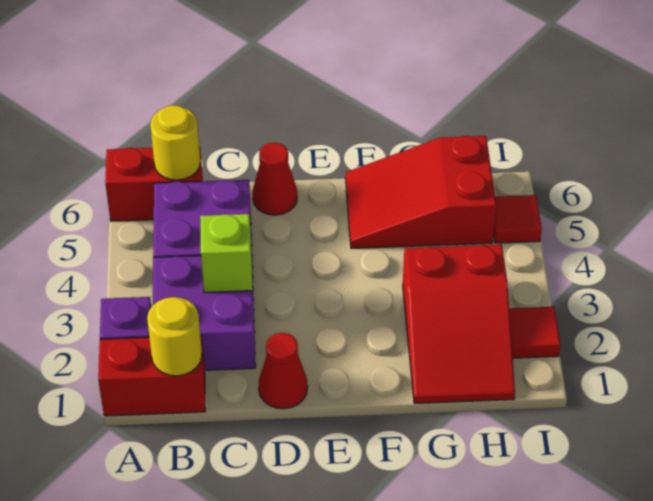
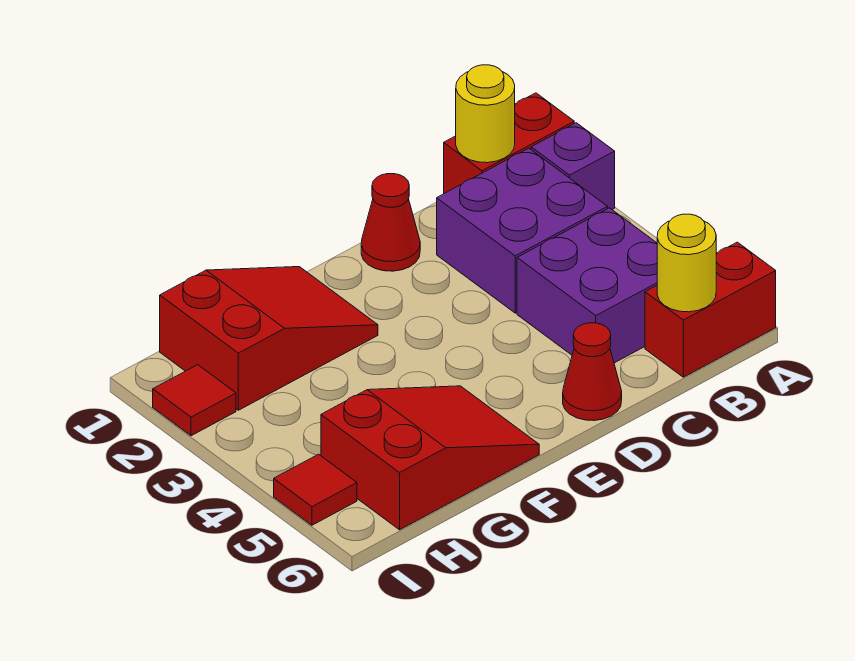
lime brick C3 level 2 -> none
red slope G1:H3 level 1 top 3 -> red slope F1:H2 level 1 top H

